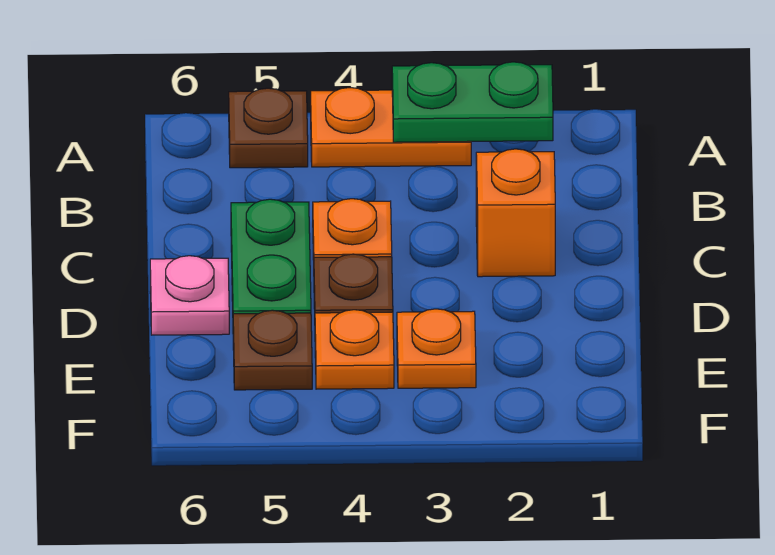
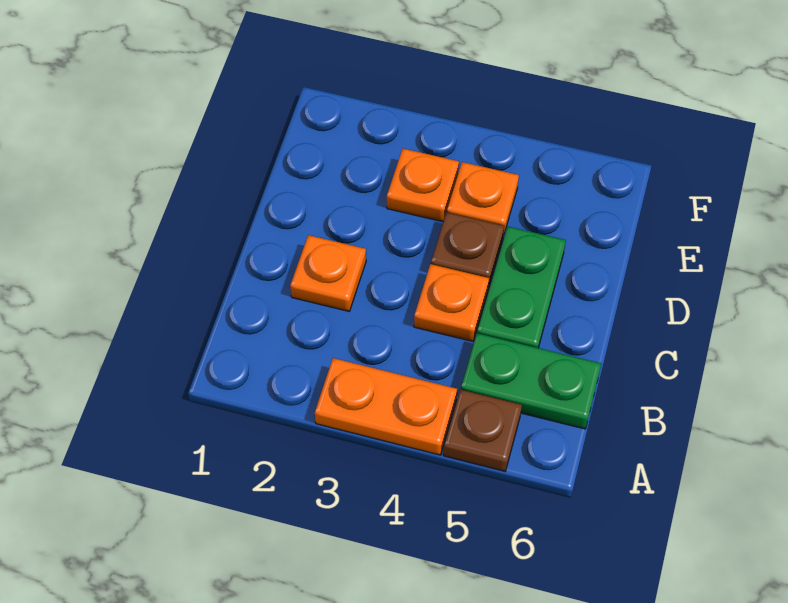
green plate A2:A3 level 2 -> green plate B5:B6 level 1
orange brick C2 level 1 -> orange plate C2 level 1
pink plate D6 level 1 -> none
brown plate E5 level 1 -> none

